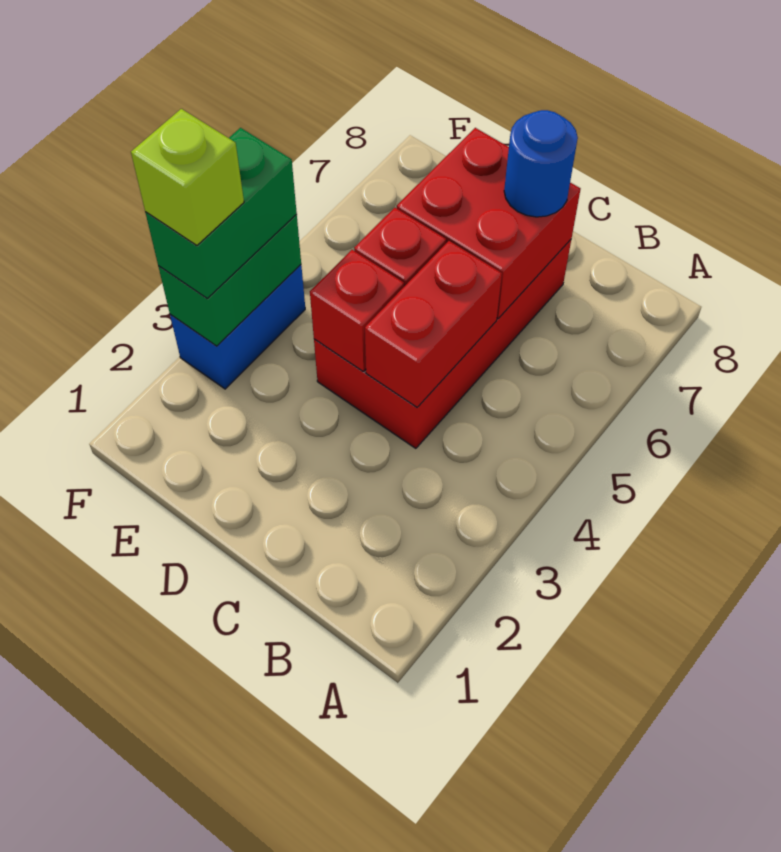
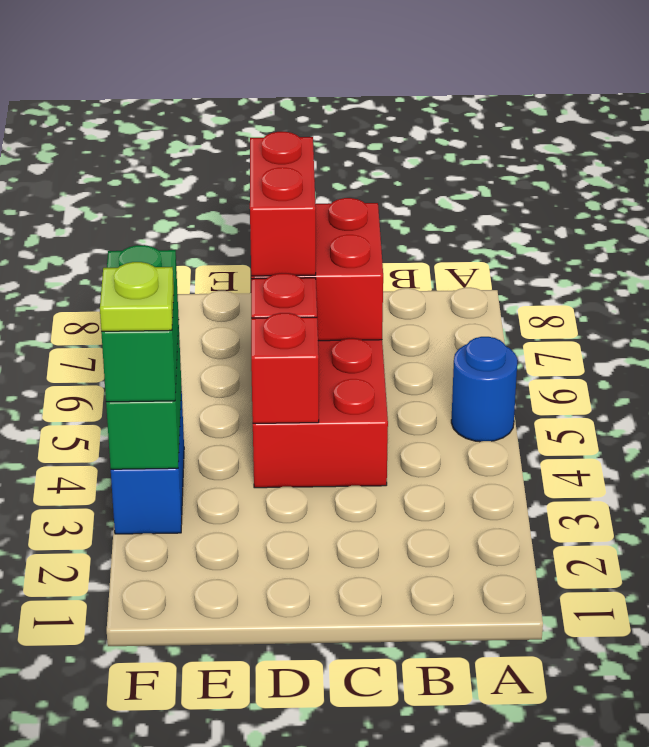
red brick C4:C5 level 2 -> red brick D6:D7 level 3
blue round brick C7 level 3 -> blue round brick A5 level 1
lime brick F3 level 4 -> lime plate F3 level 4

